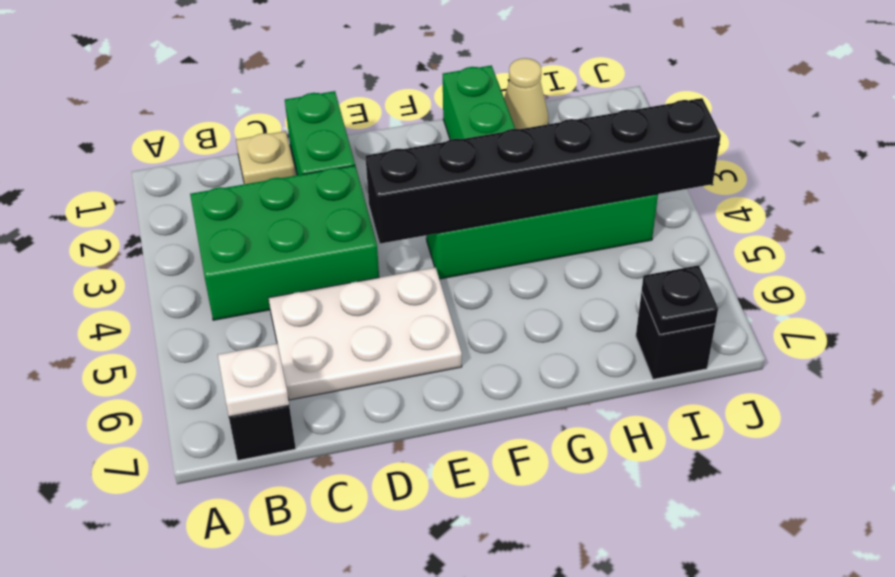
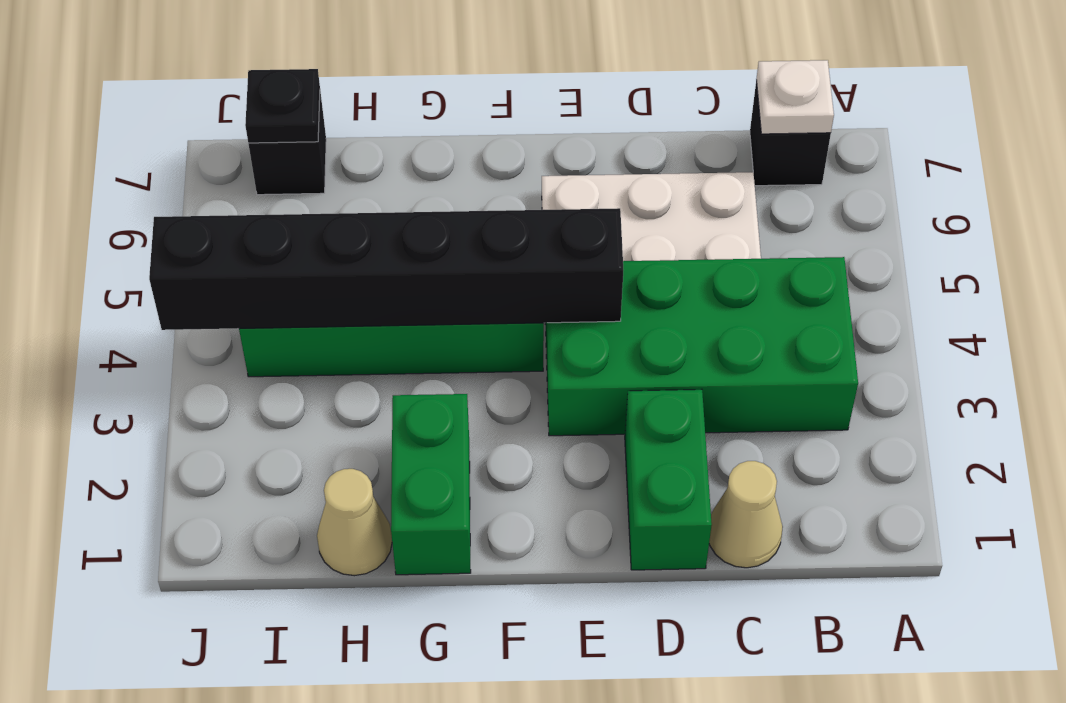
green brick B3:D4 level 1 -> green brick B3:E4 level 1
tan plate C1 level 1 -> tan cone C1 level 1

